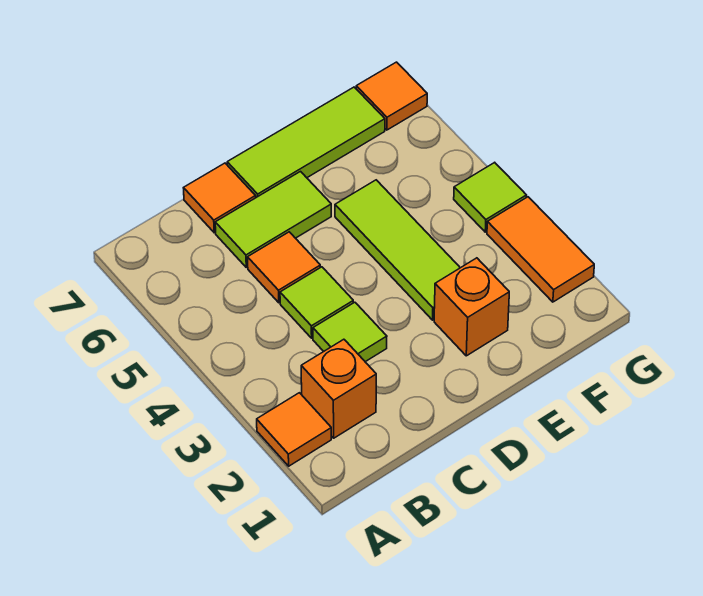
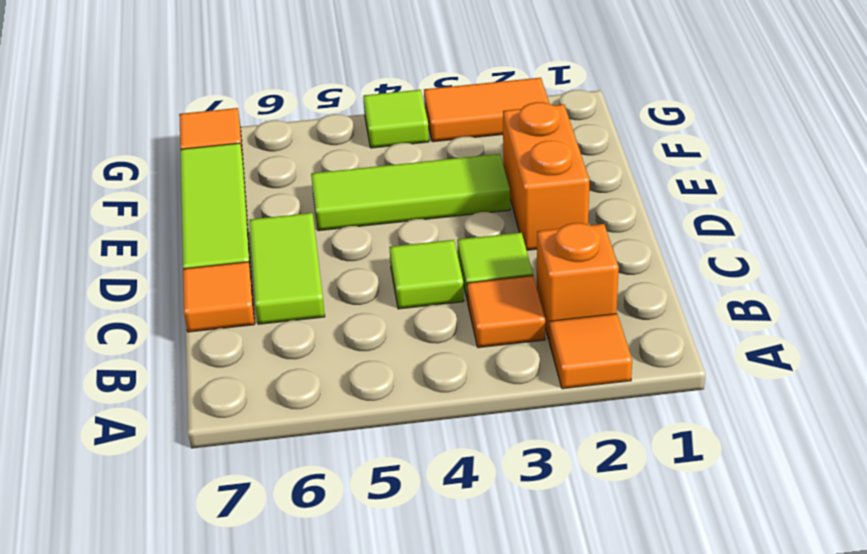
orange tile C5 level 1 -> orange tile B3 level 1
orange brick E2 level 1 -> orange brick D2:E2 level 1

